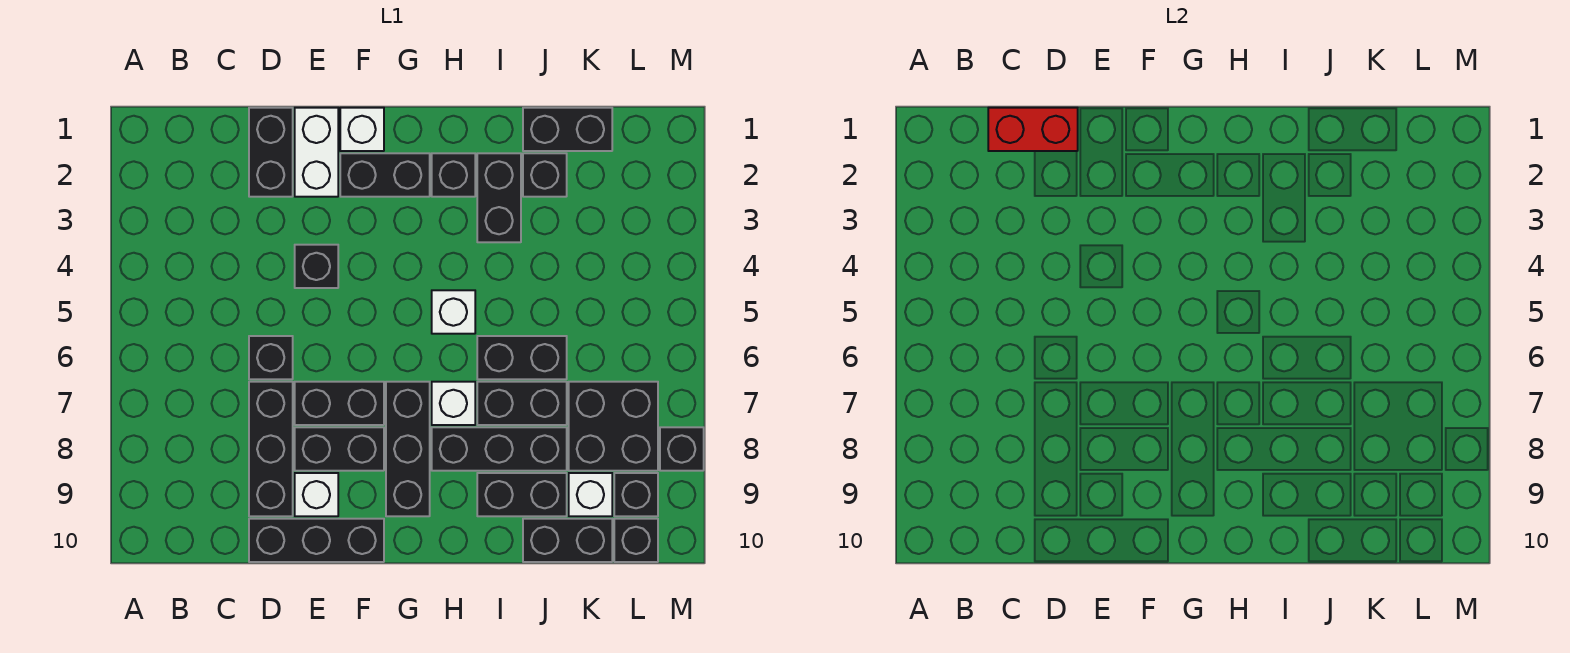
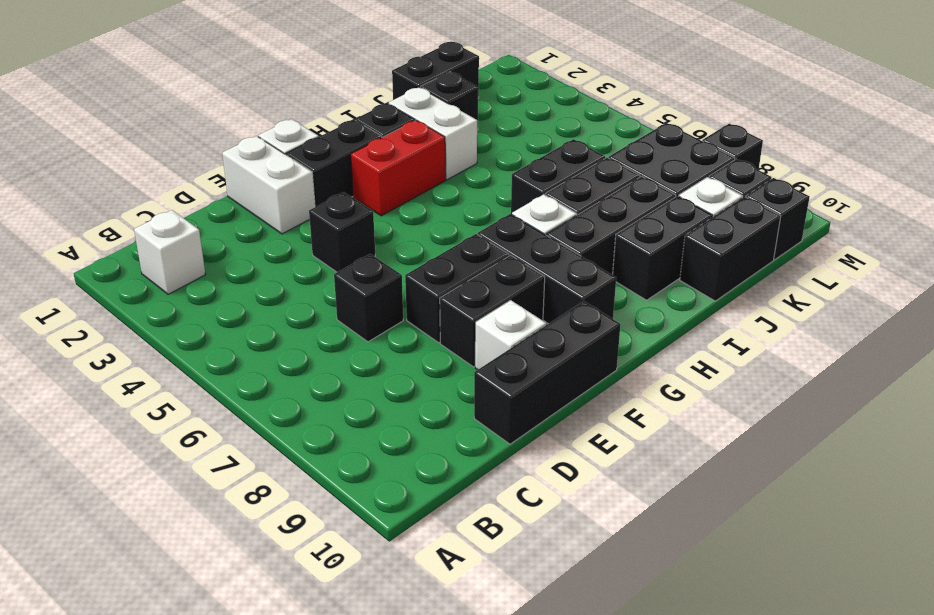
red brick C1:D1 level 2 -> red brick G3:H3 level 1
black brick D1:D2 level 1 -> none
black brick D7:D9 level 1 -> none
white brick H5 level 1 -> white brick B2 level 1
black brick I2:I3 level 1 -> white brick I2:I3 level 1

